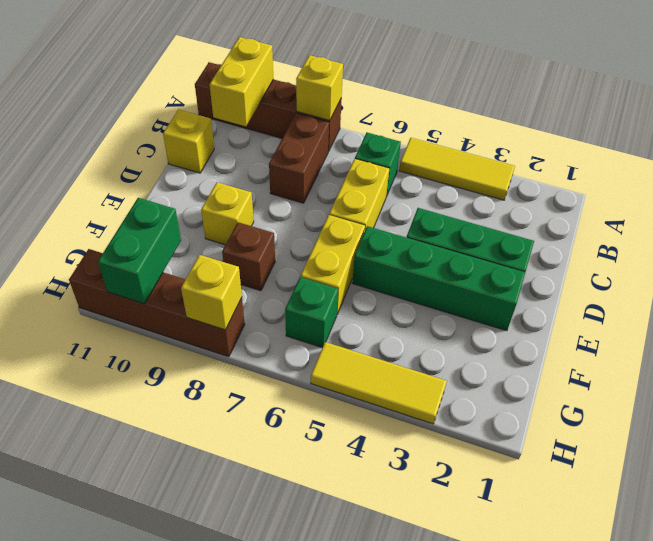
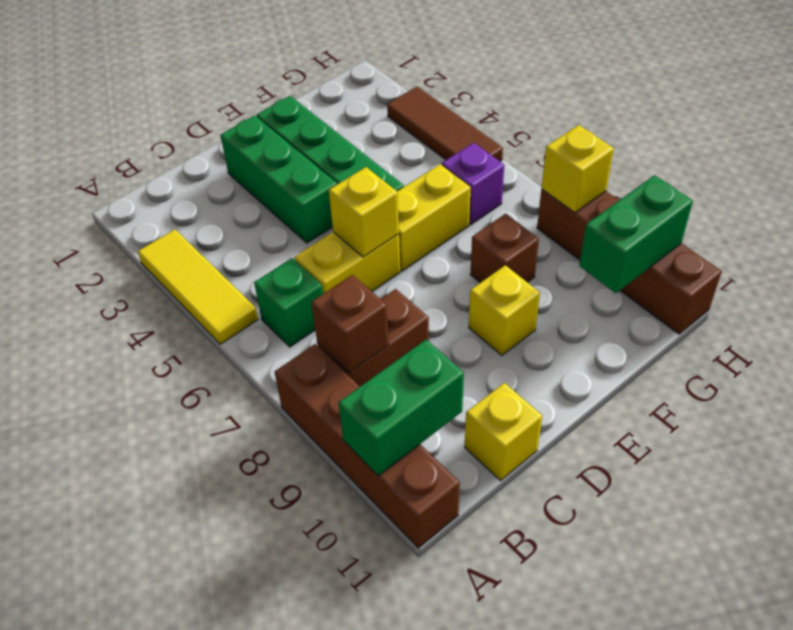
yellow brick A8 level 2 -> yellow brick D6 level 2
yellow brick A10:B10 level 2 -> green brick A10:B10 level 2
none -> brown brick B8 level 2
green brick G6 level 1 -> purple brick G6 level 1
yellow tile H3:H5 level 1 -> brown tile H3:H5 level 1

